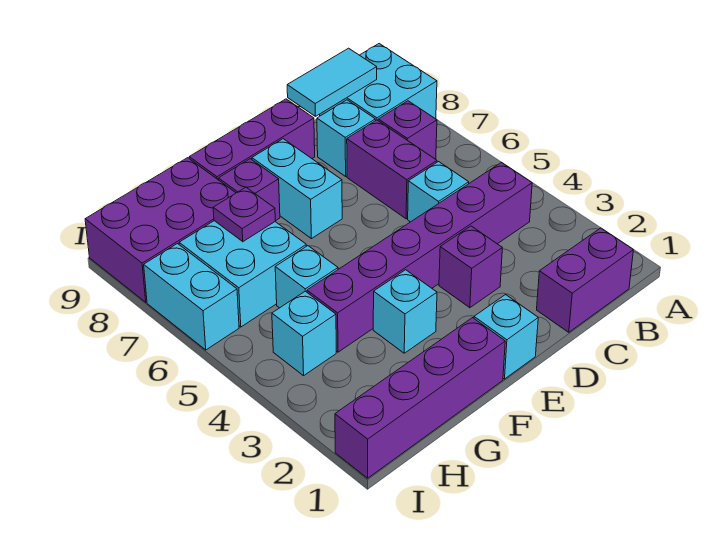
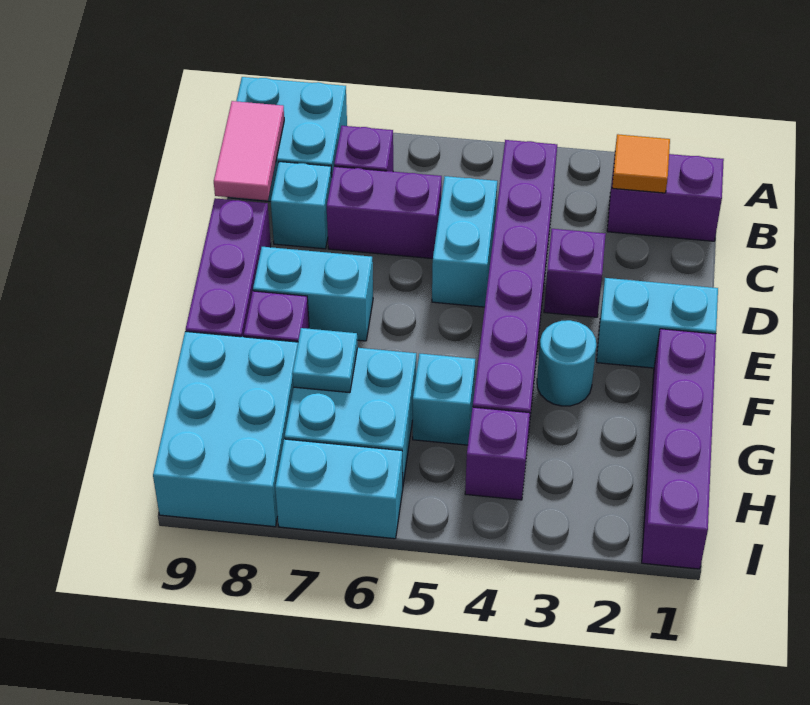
purple brick B1:C1 level 1 -> purple brick B1:B2 level 1
none -> orange tile B2 level 2
cyan tile B9:C9 level 2 -> pink tile B9:C9 level 2
cyan brick C5 level 1 -> cyan brick C5:D5 level 1
cyan brick E1 level 1 -> cyan brick E1:E2 level 1
cyan brick F3 level 1 -> cyan round brick F3 level 1
purple plate G7 level 2 -> cyan plate G7 level 2
purple brick G8:I9 level 1 -> cyan brick G8:I9 level 1
cyan brick H4 level 1 -> purple brick H4 level 1

